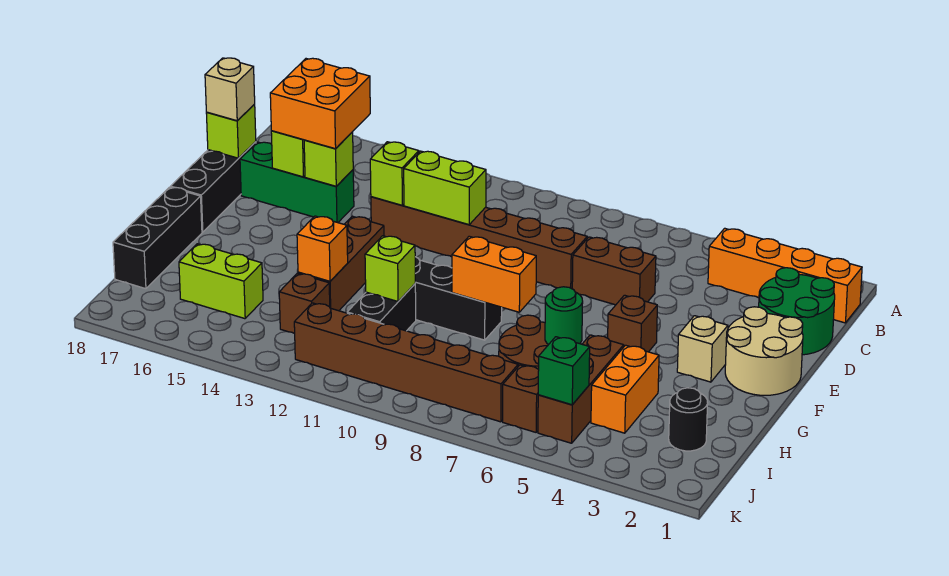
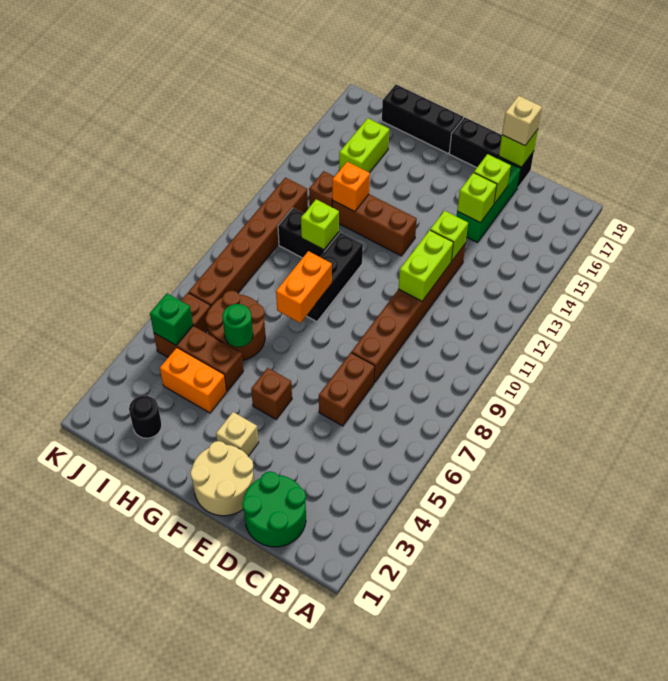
orange brick B1:B4 level 1 -> none
orange brick C15:D16 level 3 -> none

